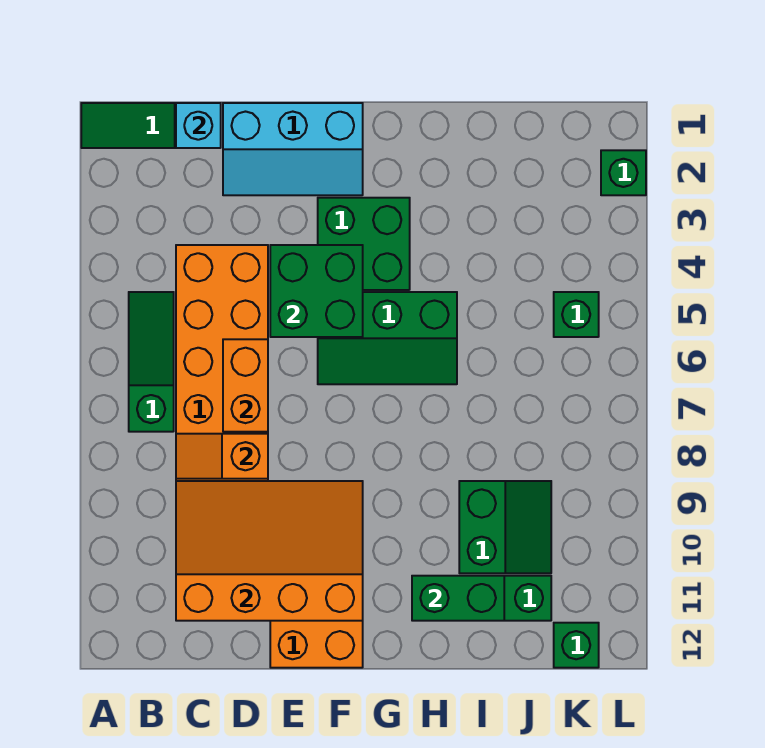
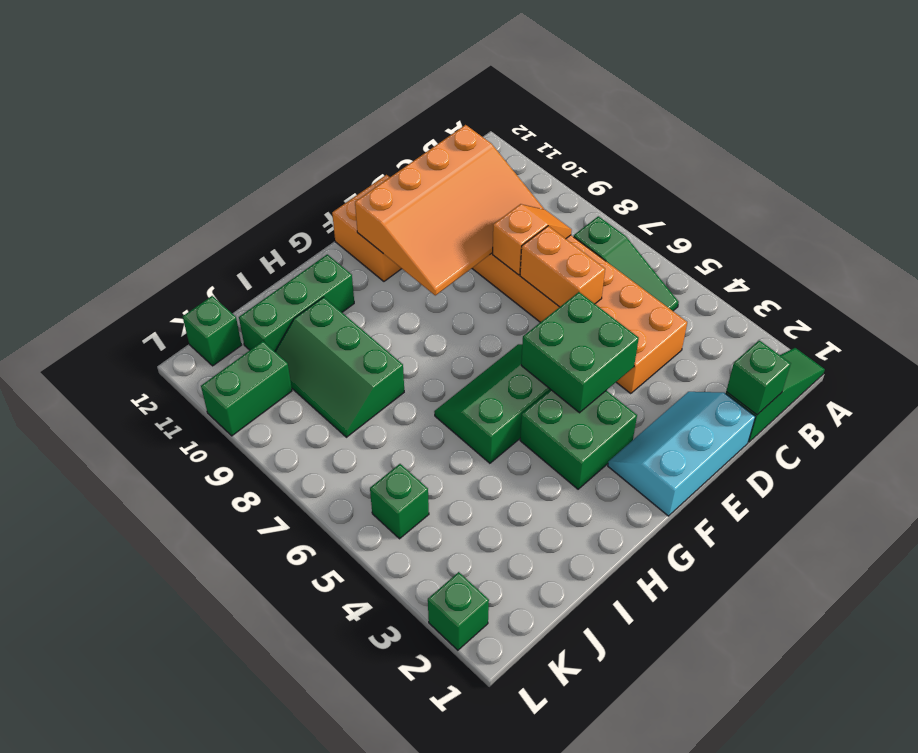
cyan brick C1 level 2 -> green brick C1 level 2
green brick H11:I11 level 2 -> green brick K10:L10 level 1
green slope I9:J10 level 1 top I -> green slope I8:J10 level 1 top I

